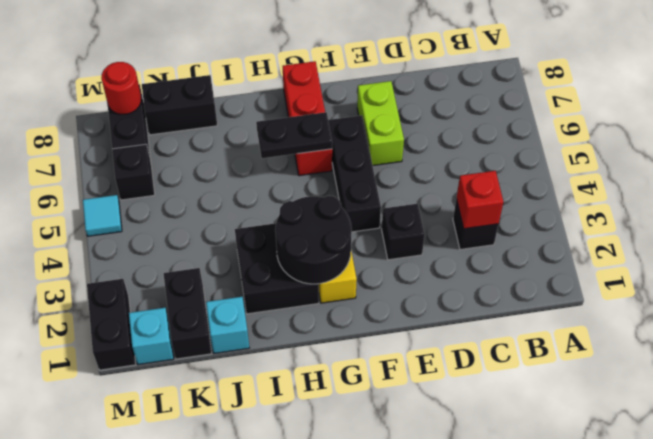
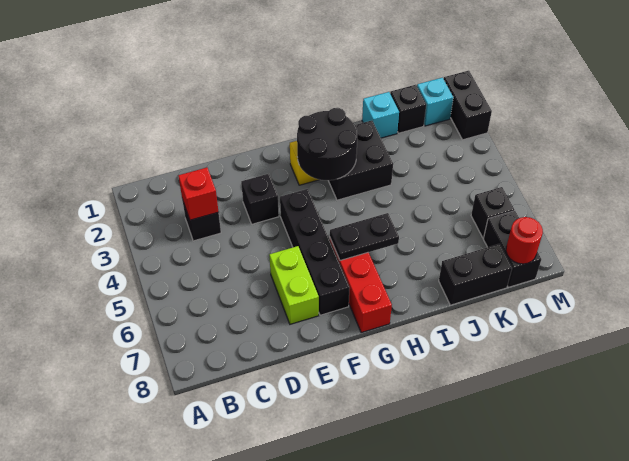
black brick F4:F6 level 1 -> black brick F4:F7 level 1
black brick K1:K2 level 1 -> black brick K1 level 1
cyan tile M5 level 1 -> none

